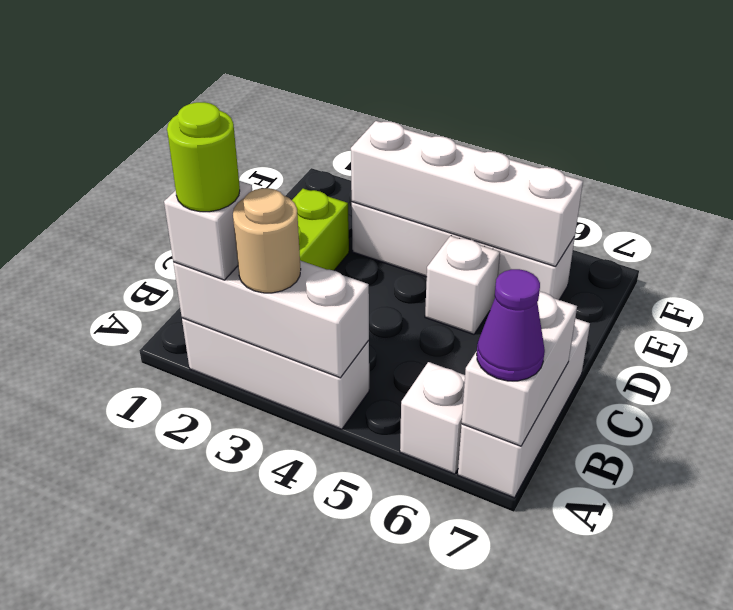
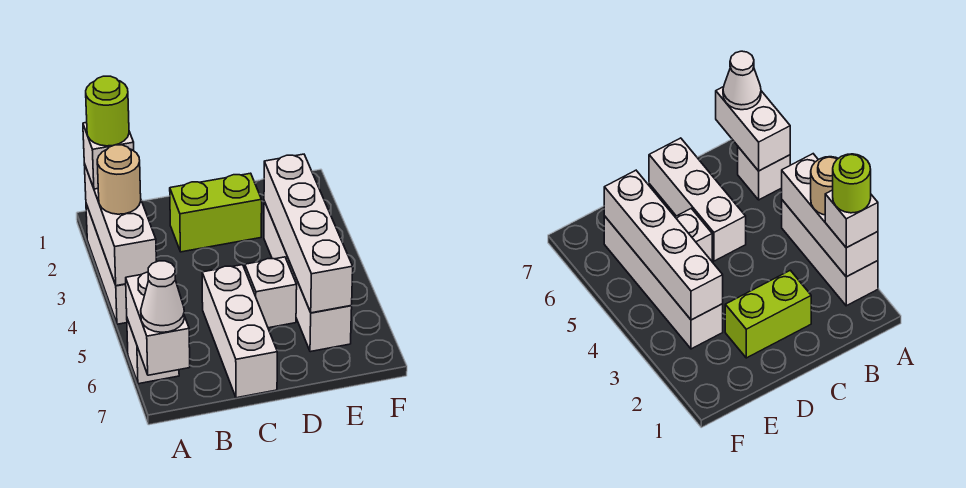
white brick A7:C7 level 1 -> white brick C5:C7 level 1
white brick A7:B7 level 2 -> white brick A6:A7 level 2
purple cone A7 level 3 -> white cone A7 level 3

